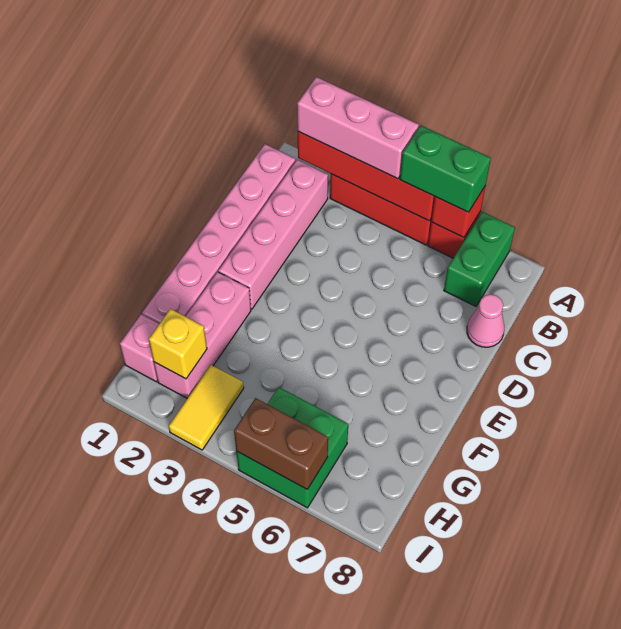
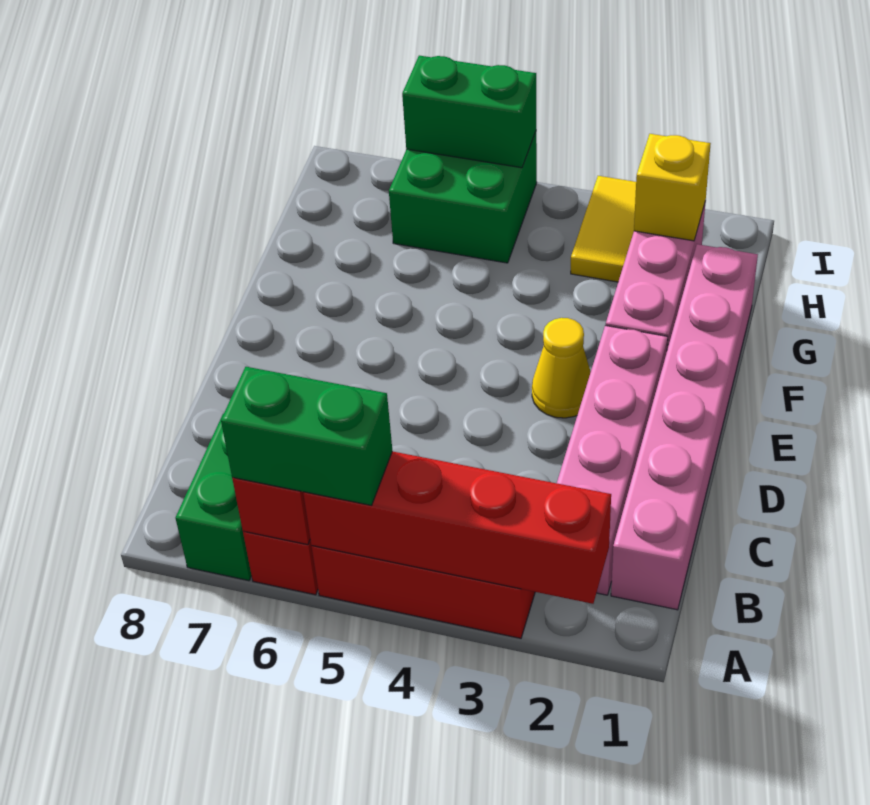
pink brick A2:A4 level 3 -> none
pink cone C8 level 1 -> none
none -> yellow cone E3 level 1
pink brick H1 level 1 -> none
brown brick I5:I6 level 2 -> green brick I5:I6 level 2

